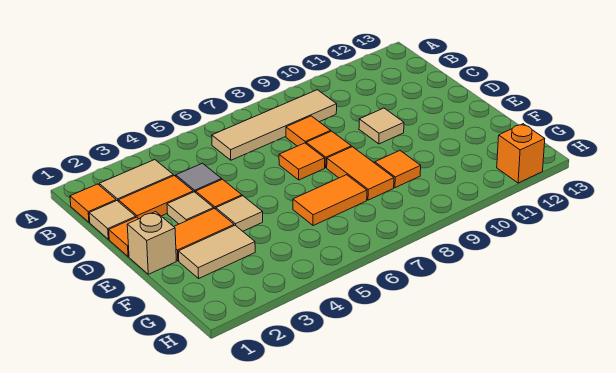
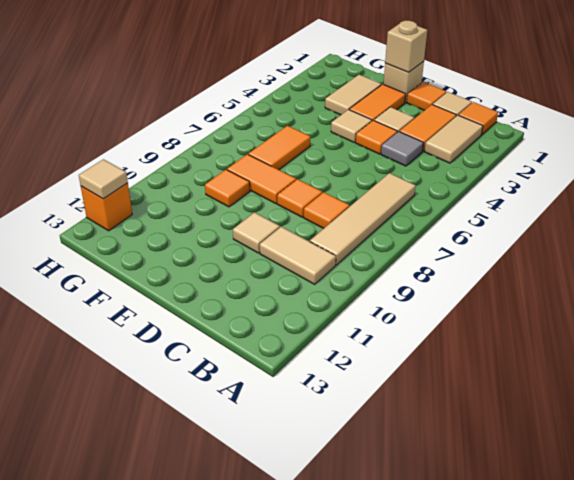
none -> tan tile B10:C10 level 1
orange tile D7 level 1 -> none
none -> tan brick E1 level 2
none -> tan tile H12 level 2

